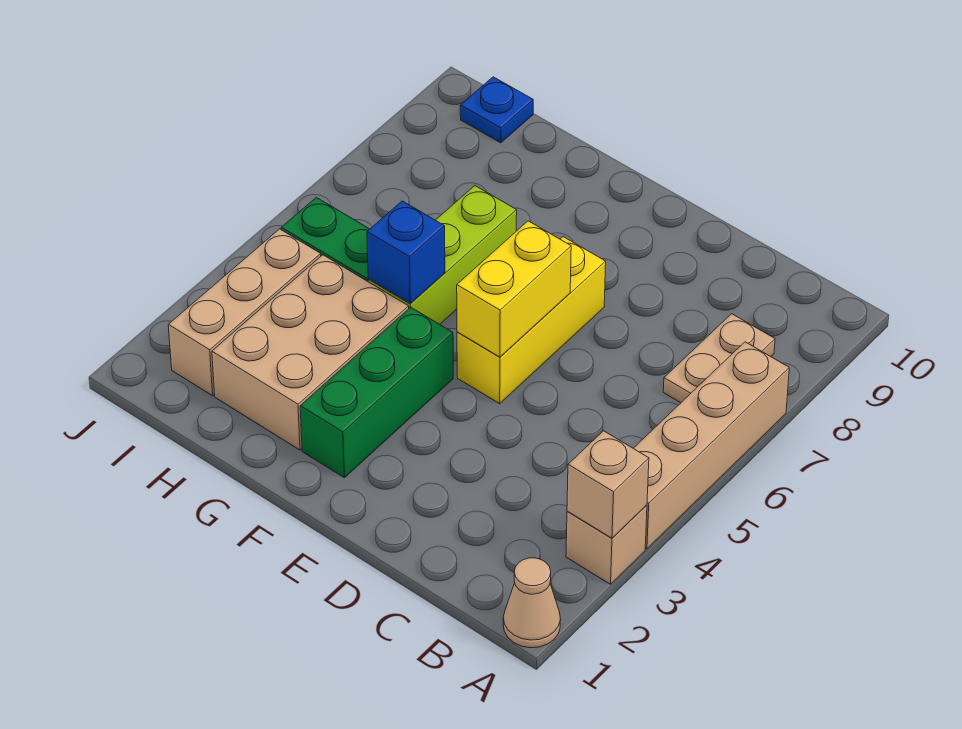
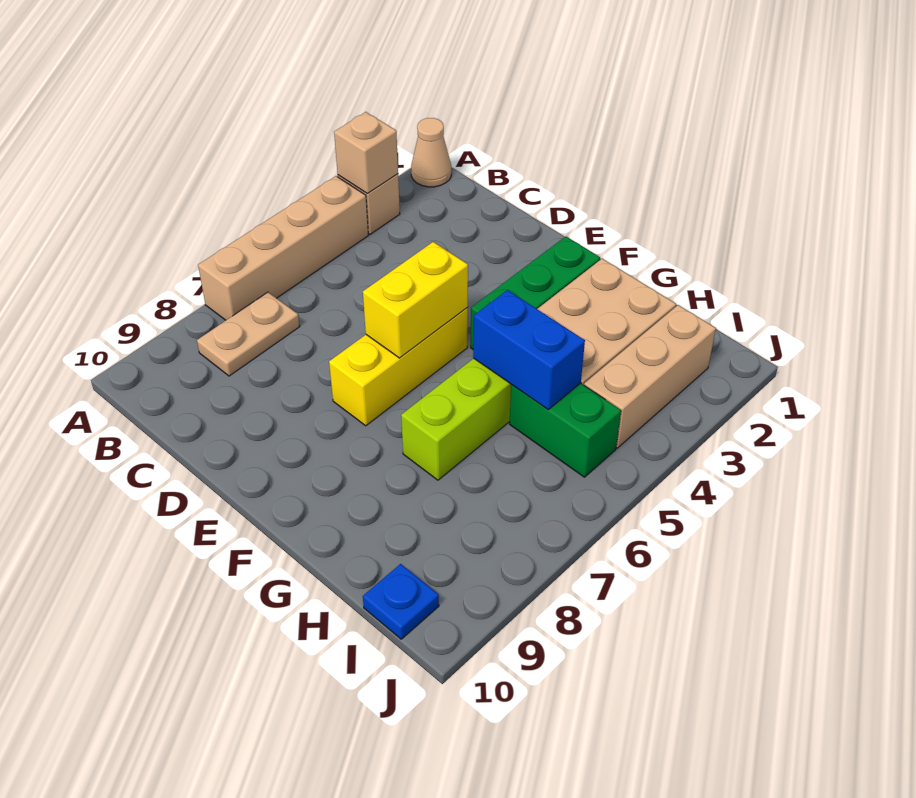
blue brick G5 level 2 -> blue brick G5:H5 level 2

